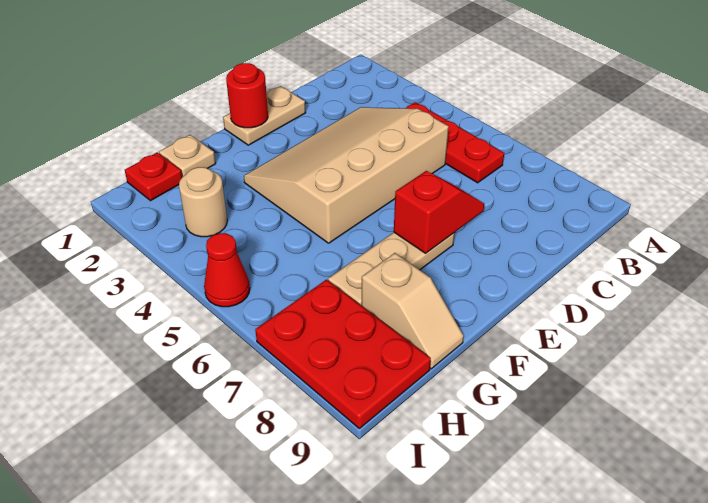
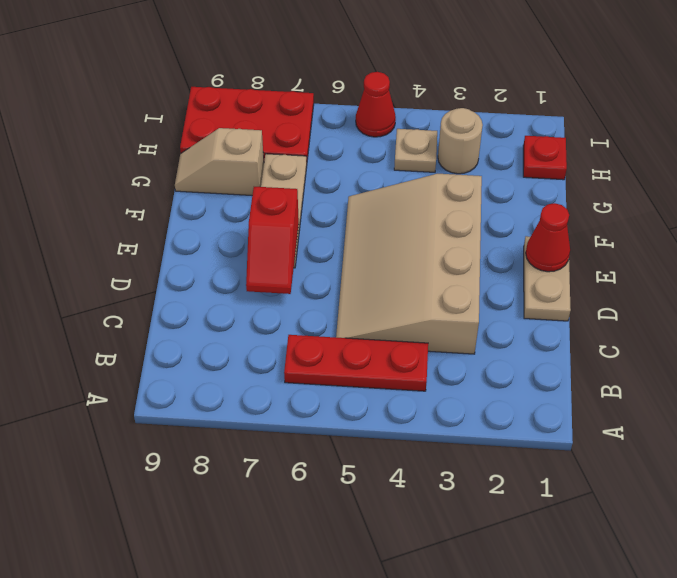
tan slope C3:F5 level 1 top 5 -> tan slope C3:F5 level 1 top 3
red round brick E1 level 2 -> red cone E1 level 2
tan plate G1 level 1 -> tan plate H4 level 1

